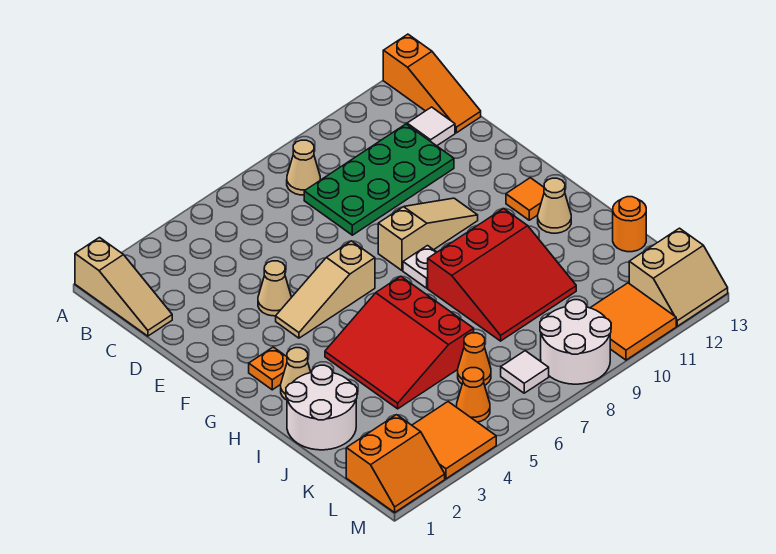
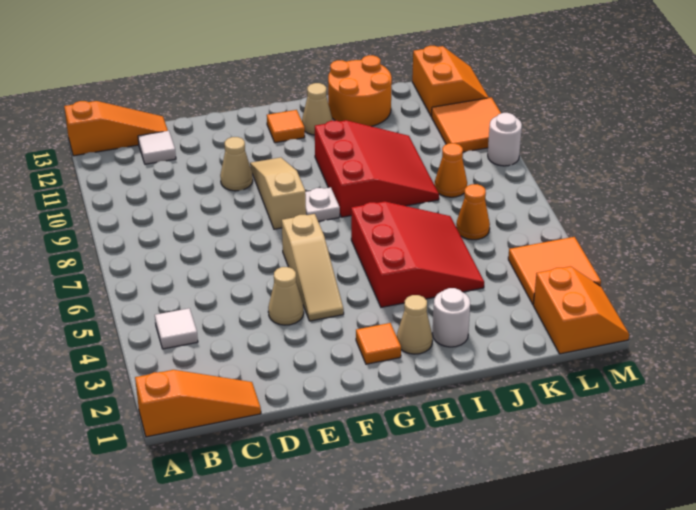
tan slope A1:C1 level 1 top A -> orange slope A1:C1 level 1 top A
tan cone B8 level 1 -> tan cone E10 level 1
green plate C8:D11 level 1 -> none
orange plate G2 level 1 -> orange tile G2 level 1
red slope H4:J6 level 1 top 6 -> red slope H4:J6 level 1 top H
white round brick I1:J2 level 1 -> white round brick I2 level 1
orange round brick J13 level 1 -> orange round brick I12:J13 level 1
orange cone L5 level 1 -> orange cone K8 level 1
white tile L7 level 1 -> white tile B4 level 1
white round brick L8:M9 level 1 -> white round brick M9 level 1
tan slope L12:M13 level 1 top L -> orange slope L12:M13 level 1 top L

